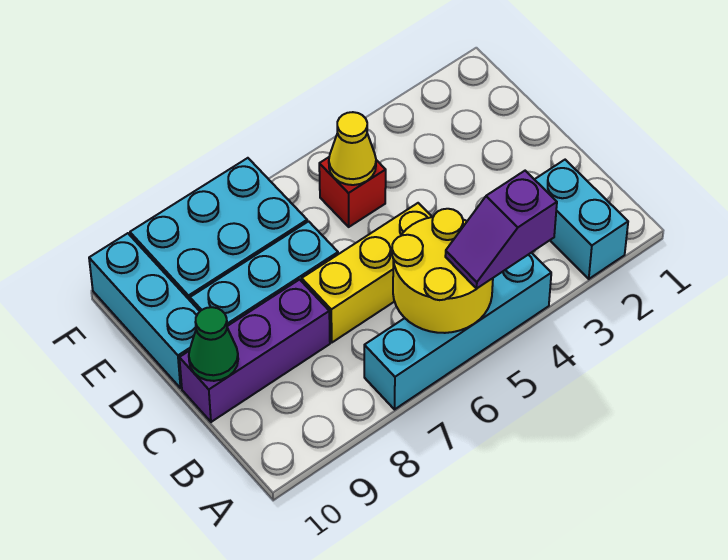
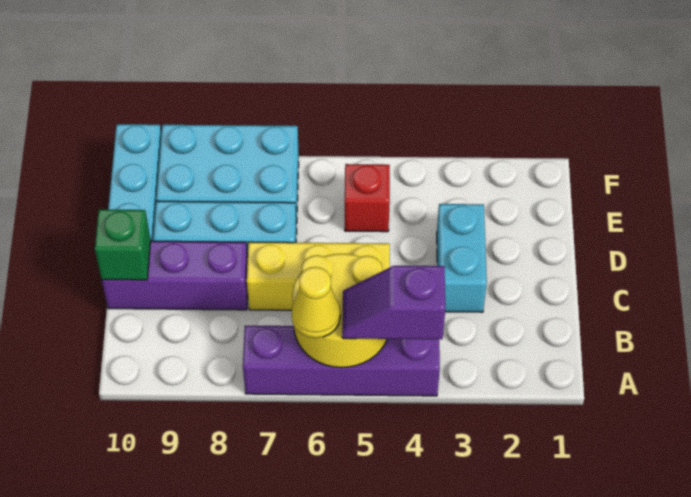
cyan brick A2:B2 level 1 -> cyan brick C3:D3 level 1
cyan brick A4:A7 level 1 -> purple brick A4:A7 level 1
green cone C10 level 2 -> green brick C10 level 2
yellow cone E5 level 2 -> yellow cone A6 level 3

